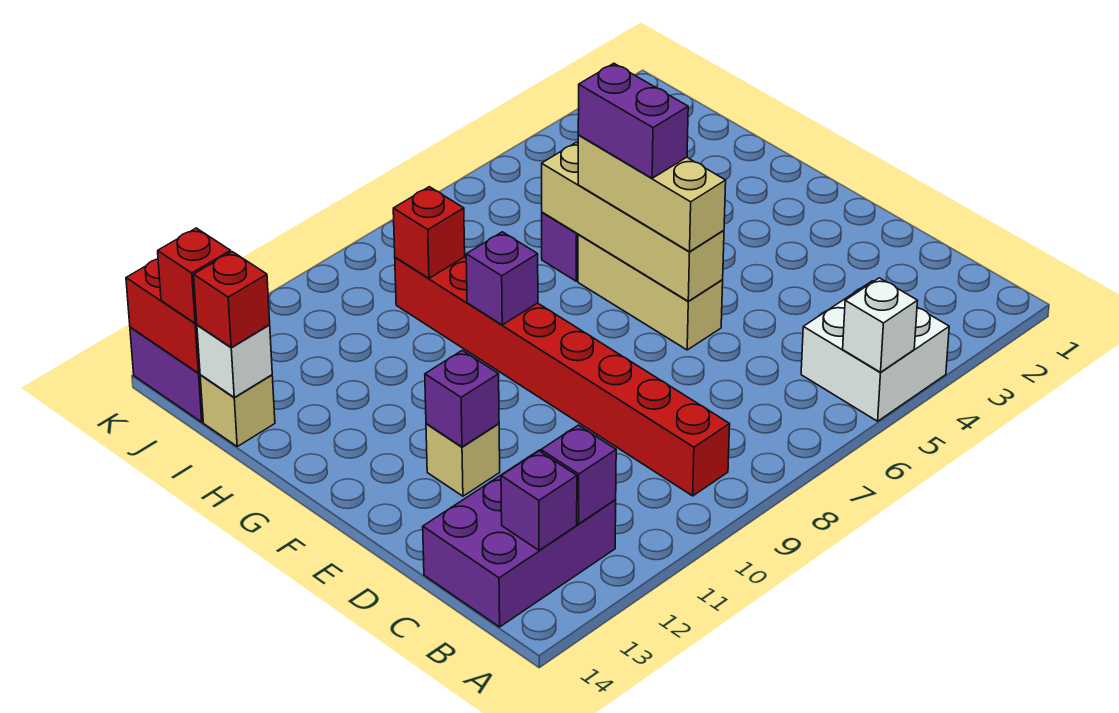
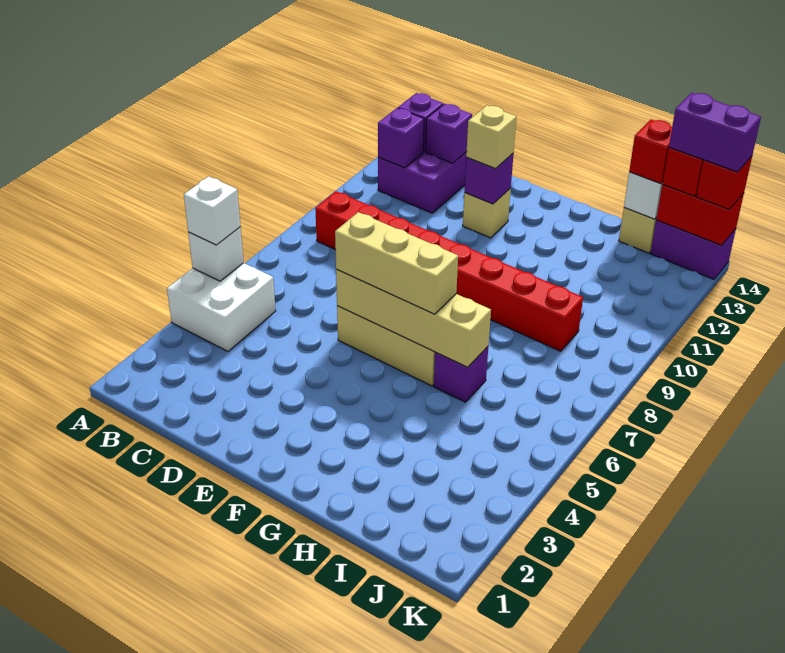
none -> white brick A5 level 3
none -> tan brick E12 level 3
purple brick F6:G6 level 4 -> purple brick J14:K14 level 4
purple brick G9 level 2 -> purple brick C13 level 2
red brick I9 level 2 -> red brick K14 level 3

